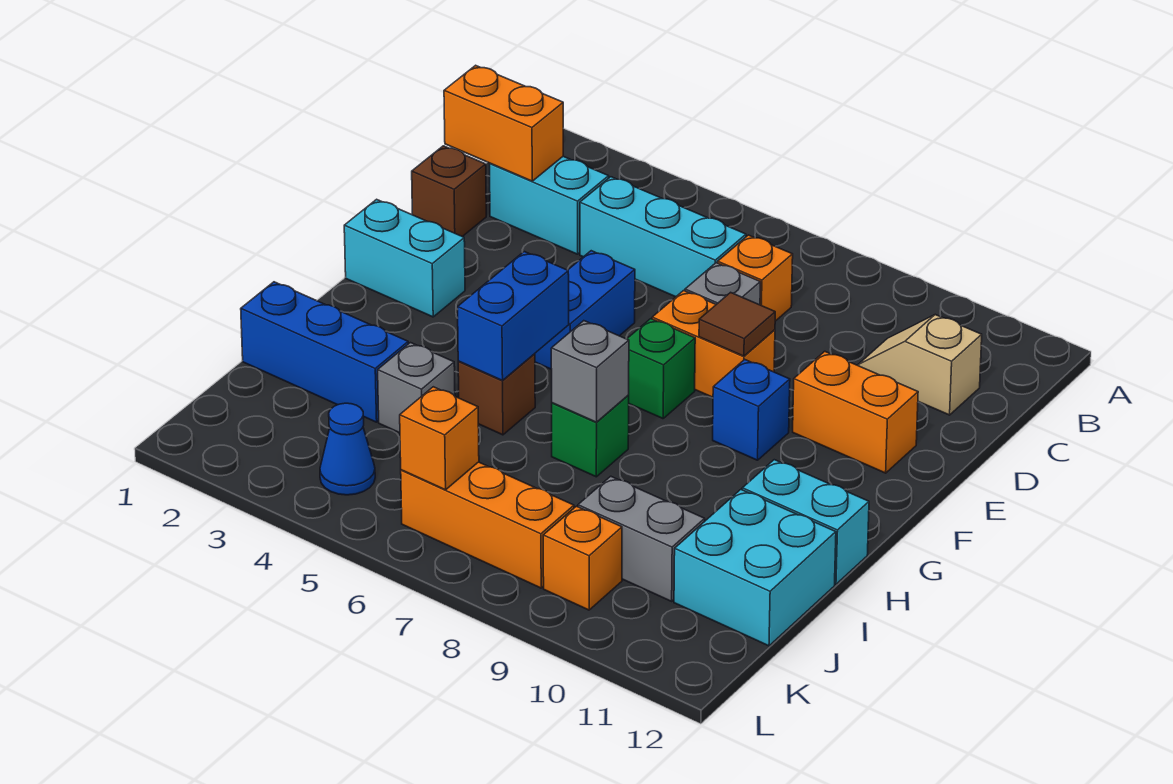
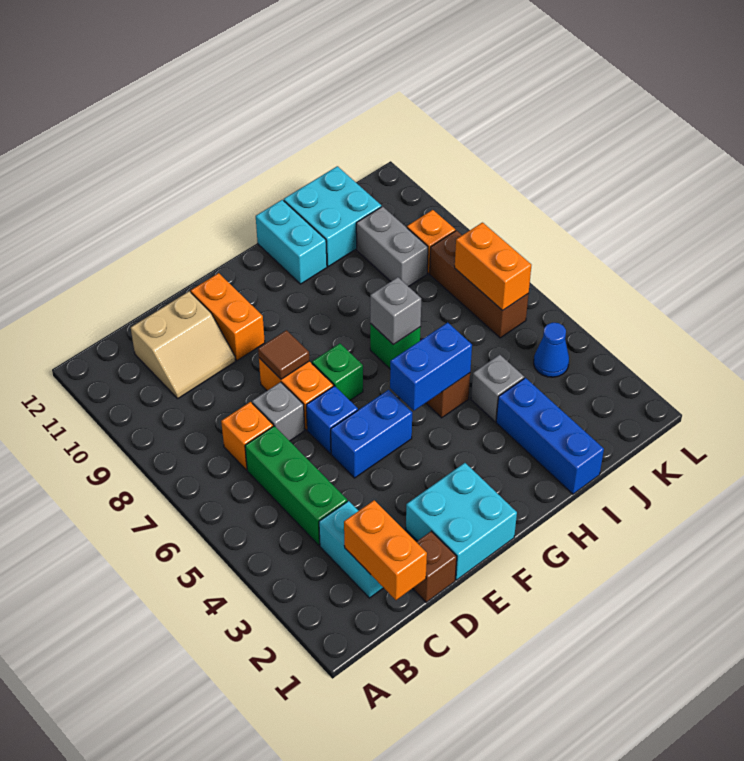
cyan brick C4:C6 level 1 -> green brick C4:C6 level 1
tan slope C10:C11 level 1 top 11 -> tan slope C10:D11 level 1 top 11
cyan brick F1:F2 level 1 -> cyan brick E1:F2 level 1
blue brick F9 level 1 -> blue brick E6 level 1
orange brick K6:K8 level 1 -> brown brick K6:K8 level 1
orange brick K6 level 2 -> orange brick K6:K7 level 2

